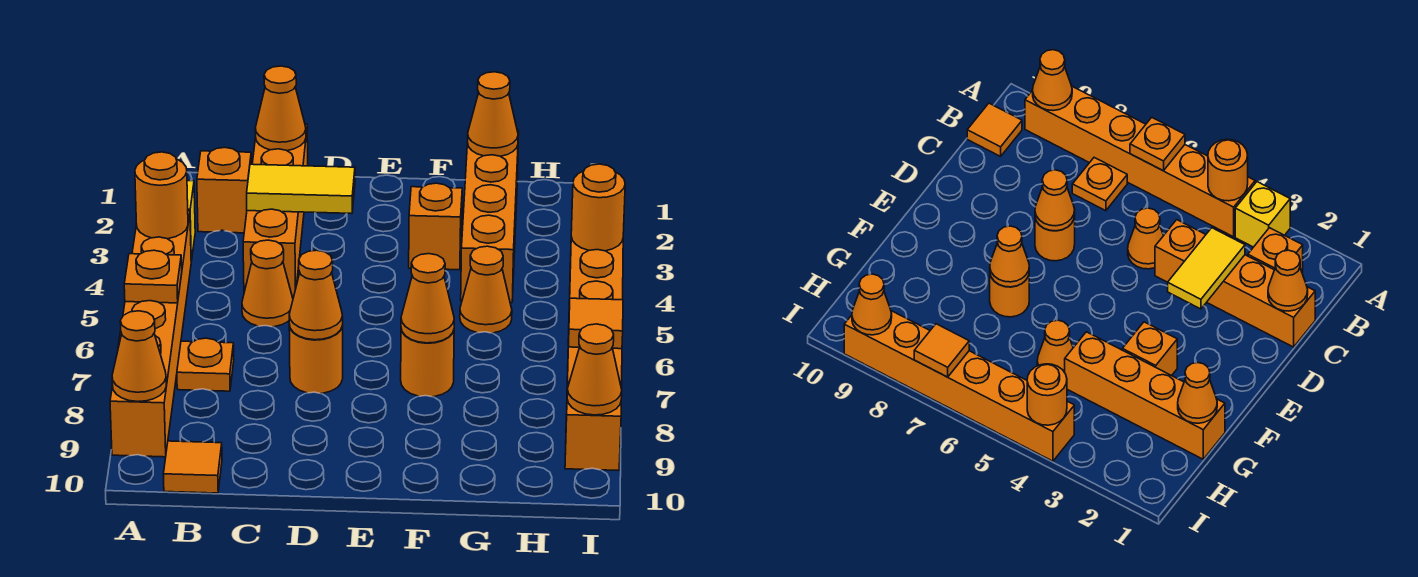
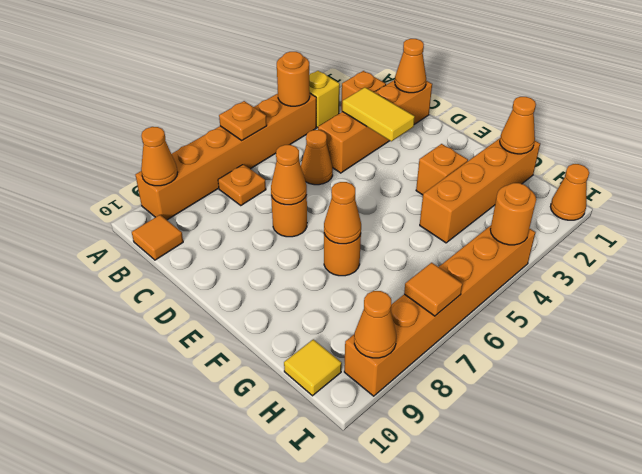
orange cone G5 level 1 -> orange cone I1 level 1
none -> yellow tile H10 level 1

